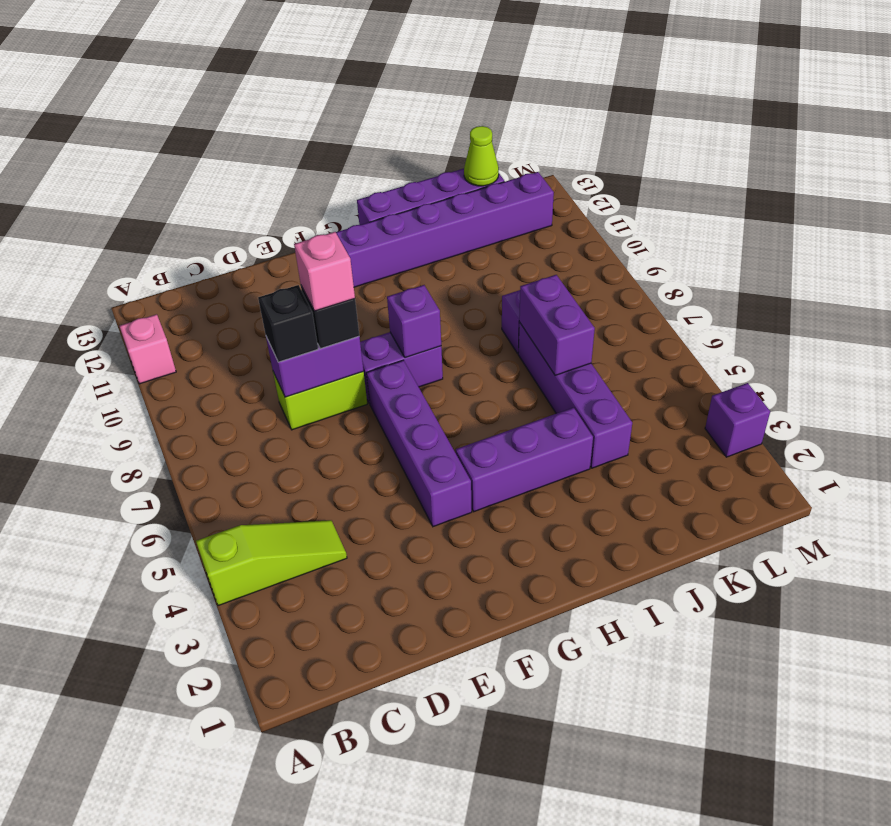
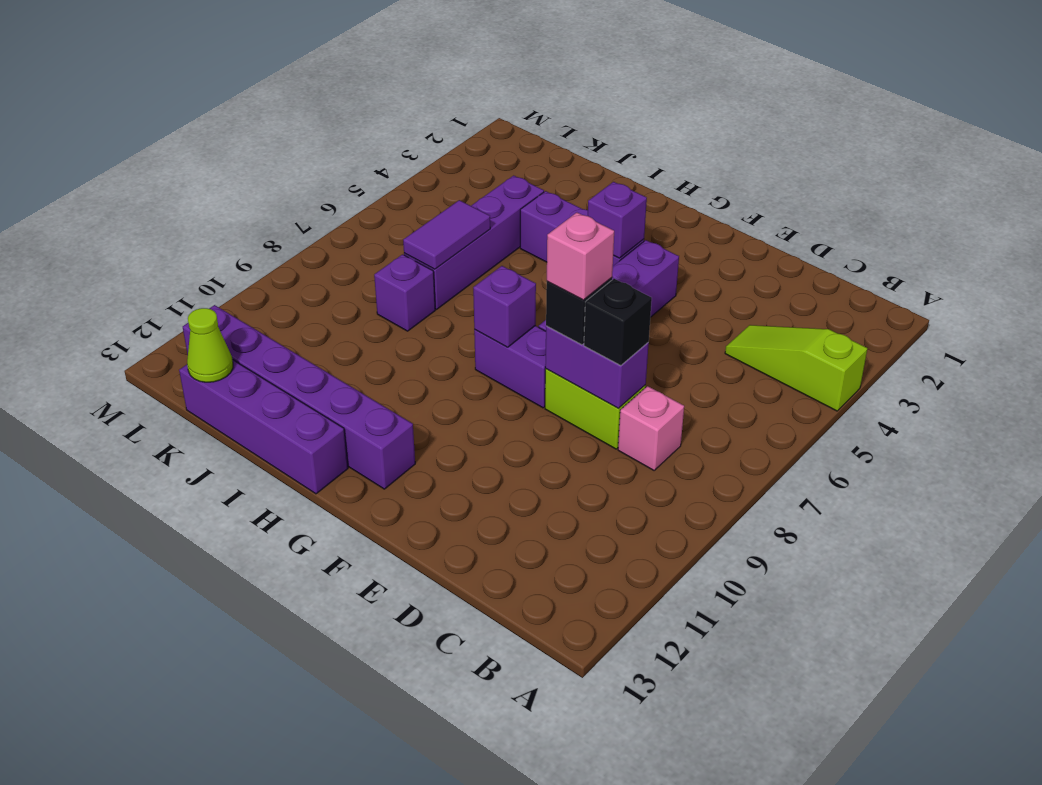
pink brick A11 level 1 -> pink brick C8 level 1
purple brick J6:J7 level 2 -> purple tile J6:J7 level 2
purple brick M3 level 1 -> purple brick G4 level 2

